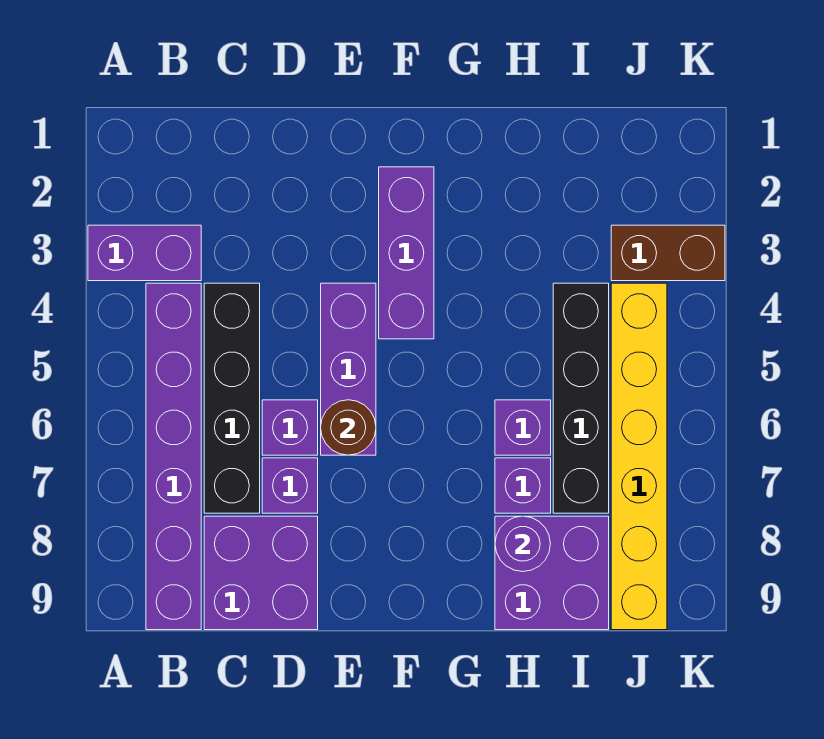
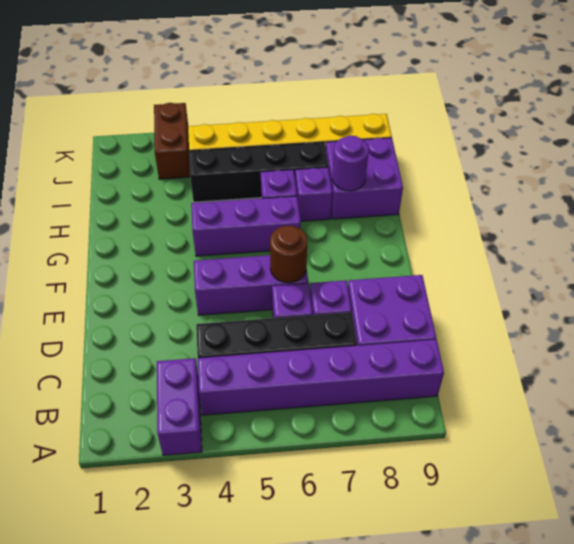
purple brick F2:F4 level 1 -> purple brick G4:G6 level 1

